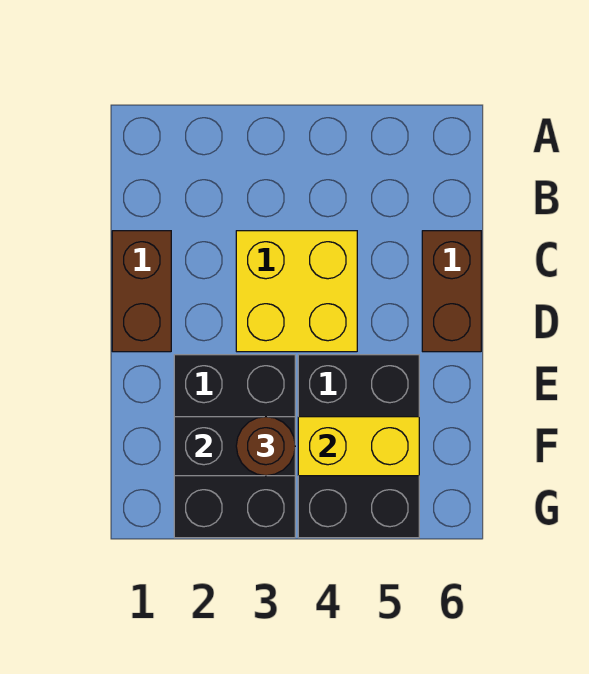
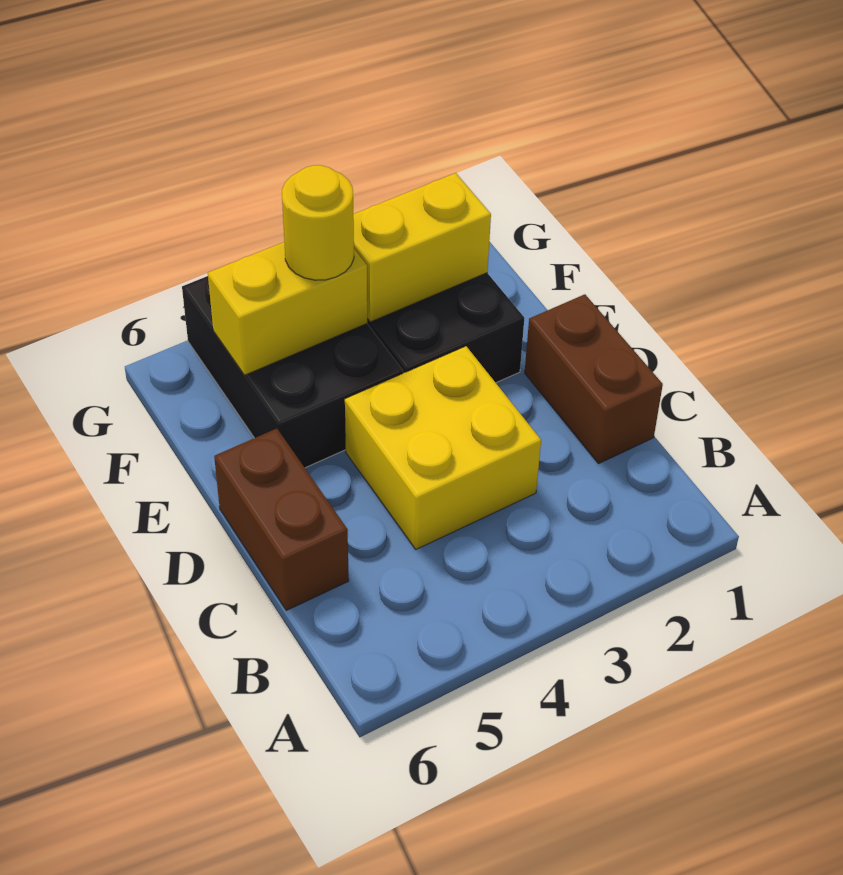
black brick F2:F3 level 2 -> yellow brick F2:F3 level 2
brown round brick F3 level 3 -> none
none -> yellow round brick F4 level 3

